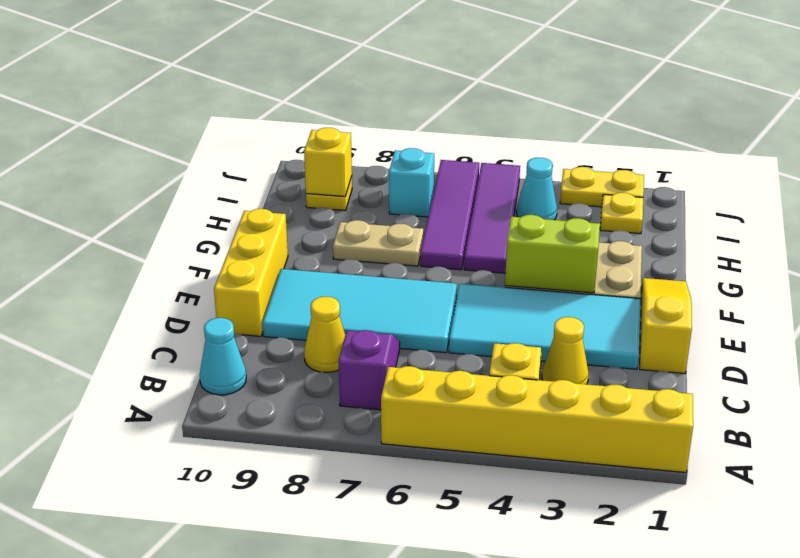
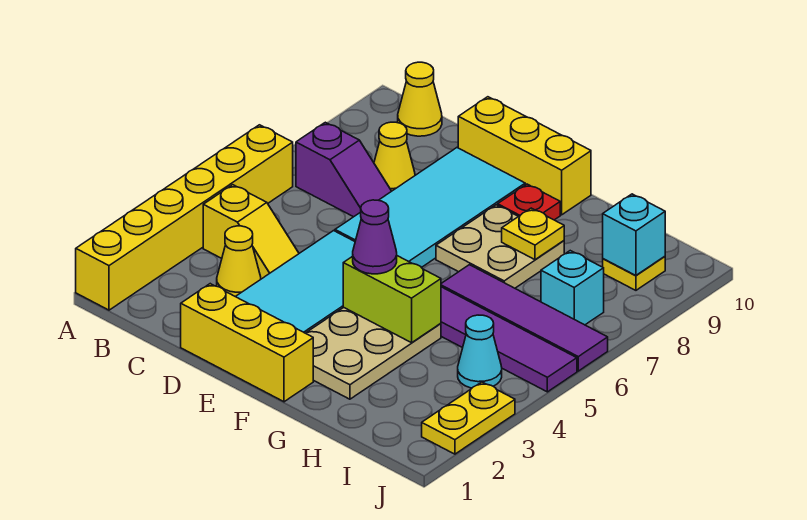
cyan cone B10 level 1 -> yellow cone B10 level 1
yellow slope D1:F1 level 1 top D -> yellow brick D1:F1 level 1
lime brick F3:F4 level 2 -> lime brick F4:G4 level 2
none -> purple cone F4 level 3
none -> red plate F9 level 1
tan plate G7:G8 level 1 -> tan plate F7:G8 level 1
yellow plate I2 level 1 -> yellow plate G8 level 2
yellow brick I9 level 2 -> cyan brick I9 level 2

